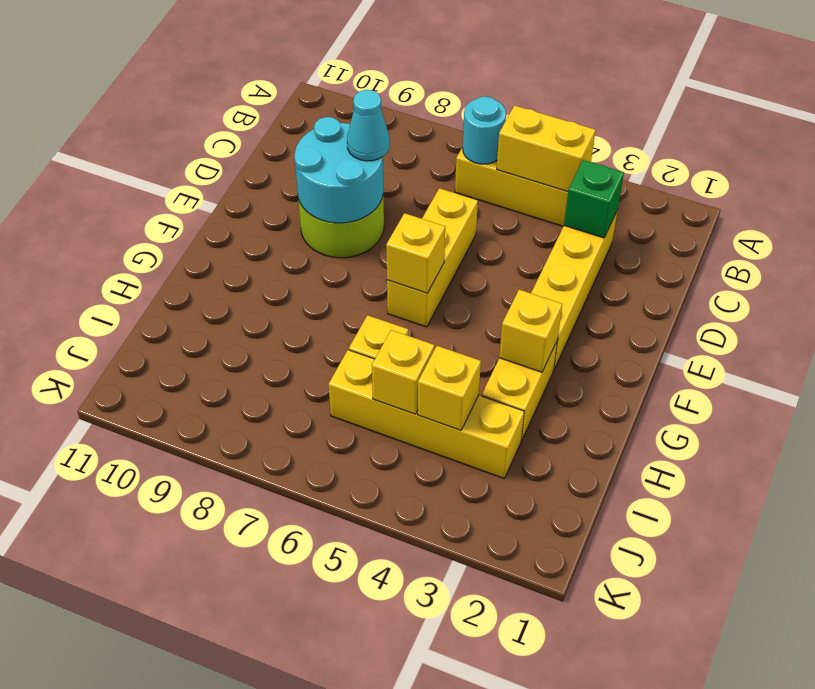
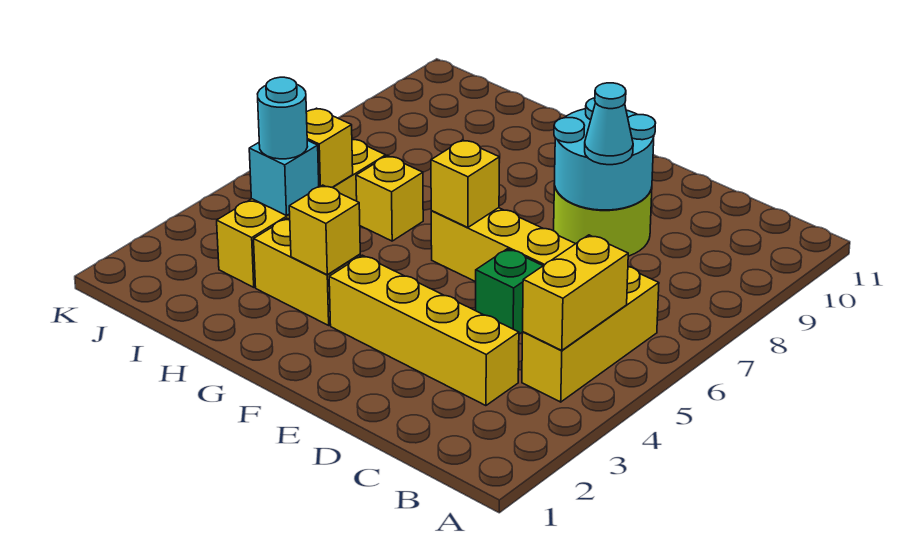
cyan round brick B6 level 2 -> cyan round brick I4 level 3
green brick C3 level 2 -> green brick D5 level 1
yellow brick I4 level 2 -> cyan brick I4 level 2

